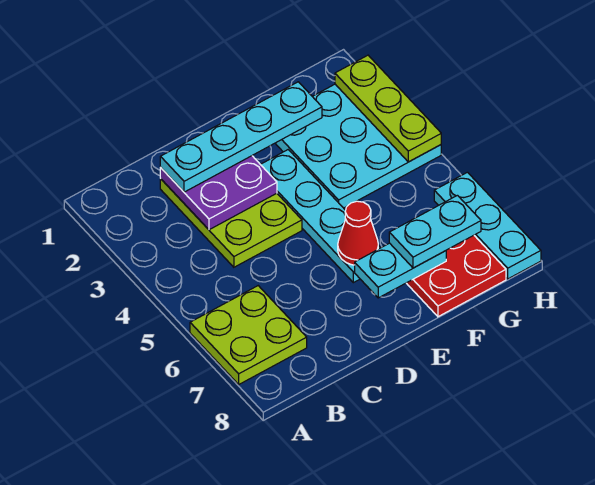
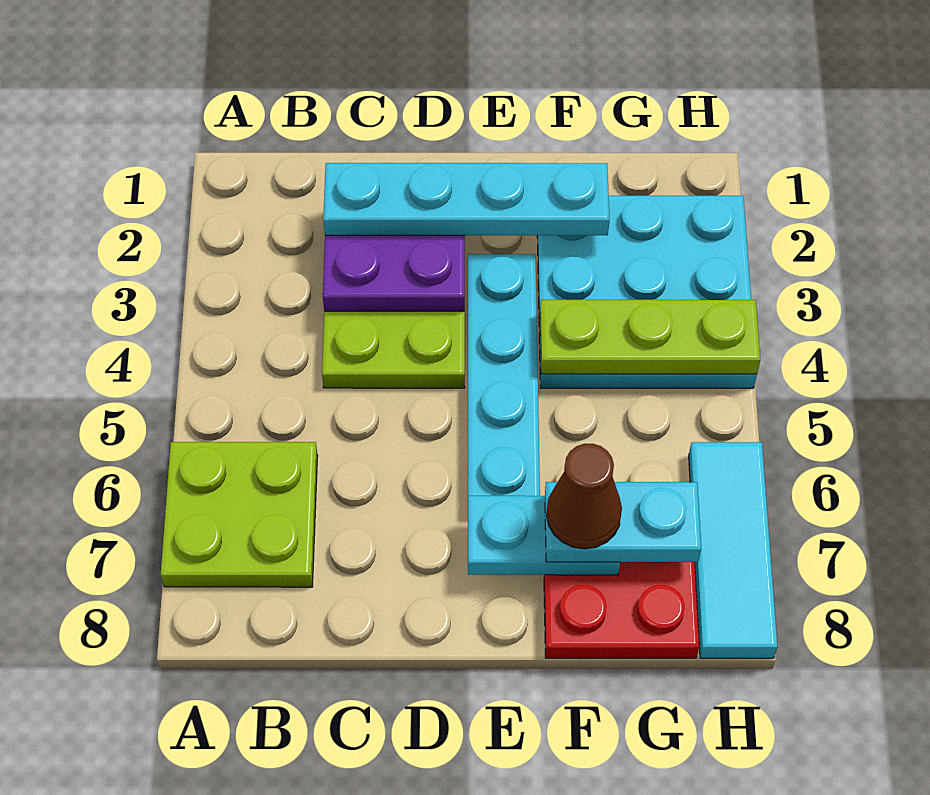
red cone E6 level 2 -> none
none -> brown cone F7 level 4
lime plate H2:H4 level 2 -> lime plate F4:H4 level 2
cyan plate H6:H8 level 1 -> cyan tile H6:H8 level 1

